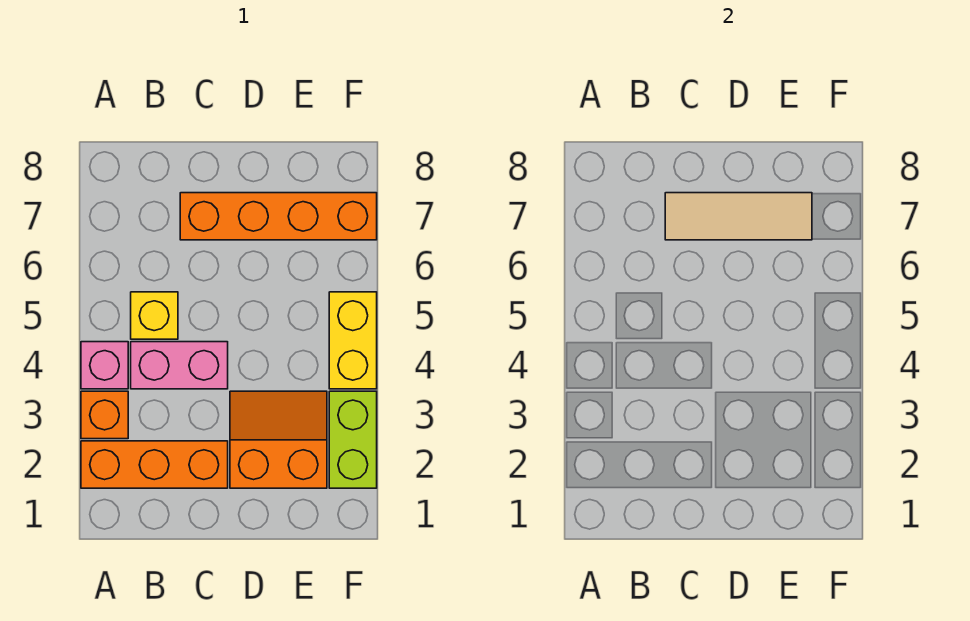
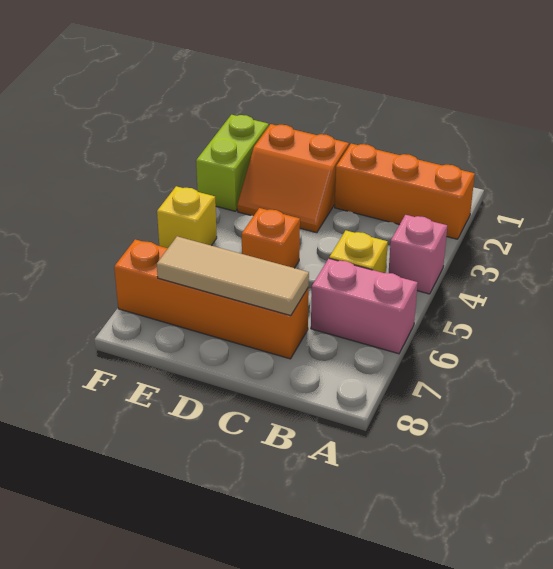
orange brick A3 level 1 -> orange brick D5 level 1
pink brick B4:C4 level 1 -> pink brick A6:B6 level 1
yellow brick F4:F5 level 1 -> yellow brick F5 level 1

